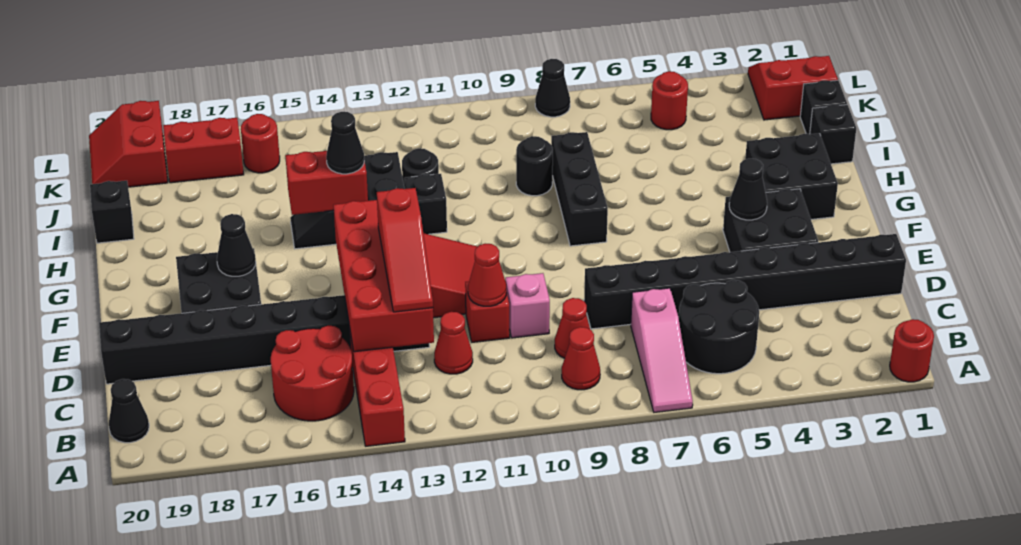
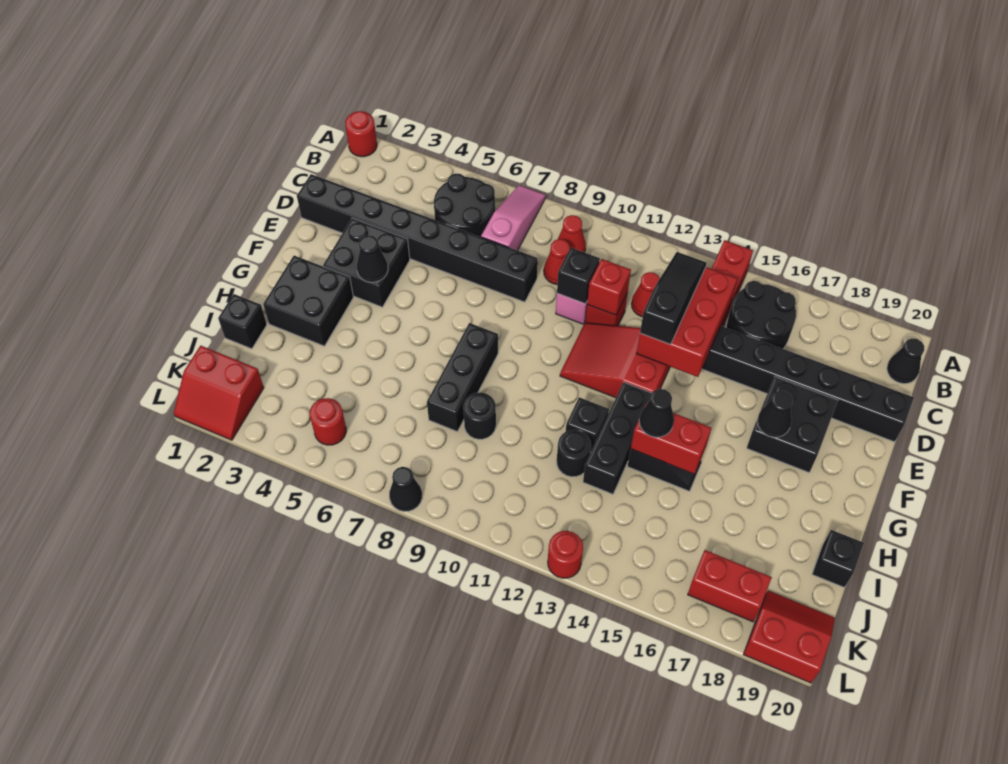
red round brick B15:C16 level 1 -> black round brick B15:C16 level 1
red brick C13:F14 level 2 -> red brick C13:E14 level 2
red slope C13:E13 level 3 top E -> black slope C13:E13 level 3 top E
red cone D11 level 2 -> red brick D11 level 2
black brick J1 level 1 -> black brick D10 level 2
red round brick K16 level 1 -> red round brick L13 level 1
red slope K19:L20 level 1 top 19 -> red slope K19:L20 level 1 top L

